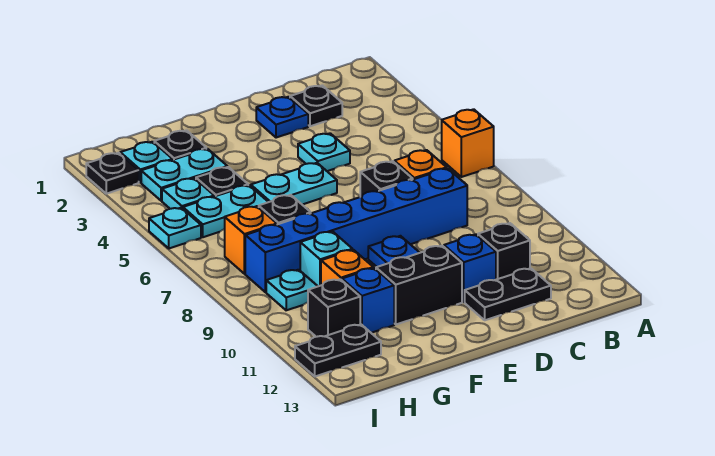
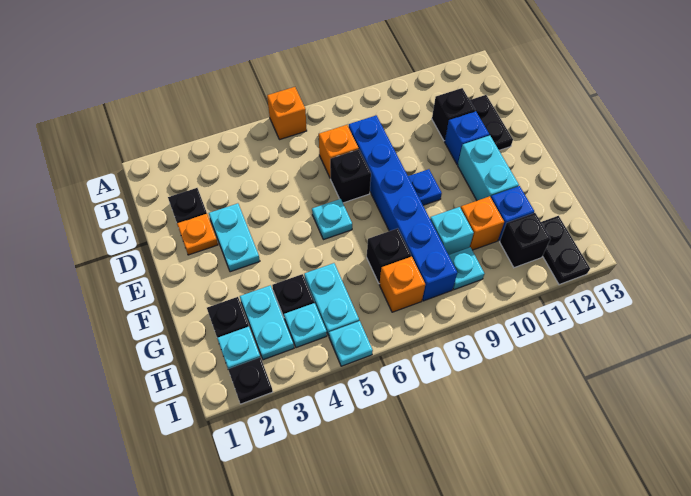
blue plate D2 level 1 -> orange plate D2 level 1
cyan plate D4 level 1 -> cyan plate E6 level 1
cyan plate E5:F5 level 1 -> cyan plate D3:E3 level 1
black brick E11:F11 level 1 -> cyan brick E11:F11 level 1

